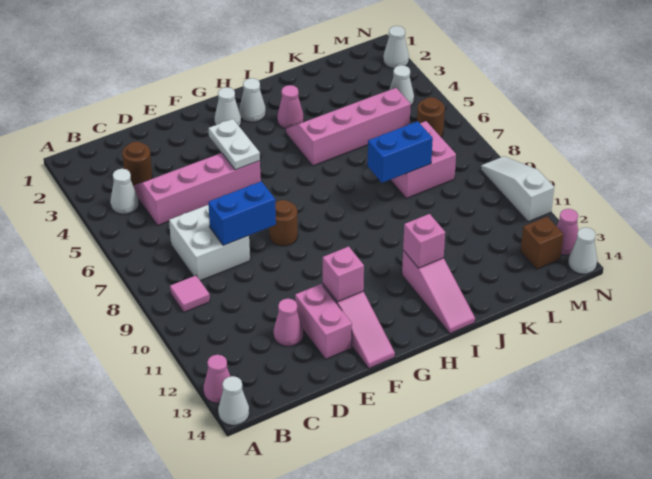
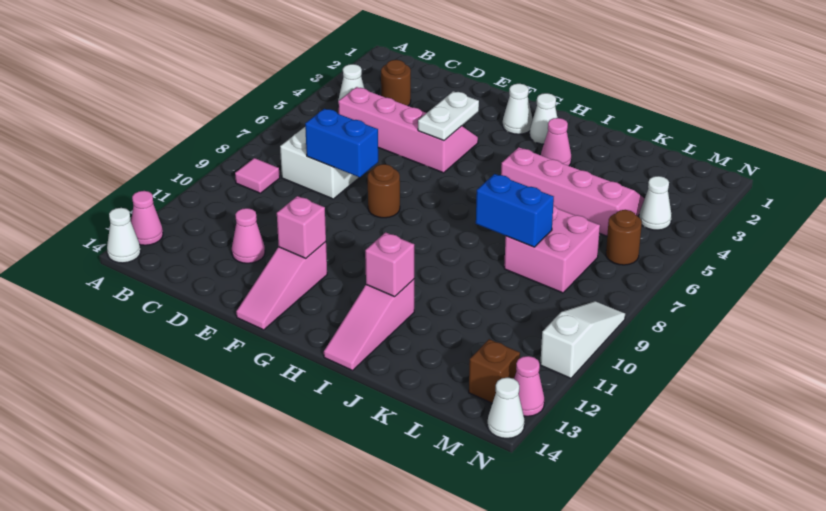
pink brick E12:E13 level 1 -> none
white cone N2 level 1 -> none

